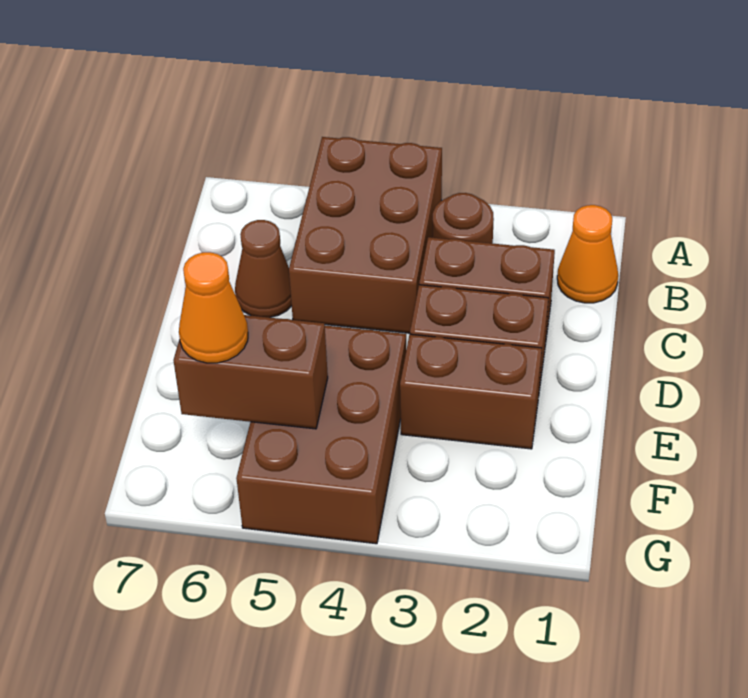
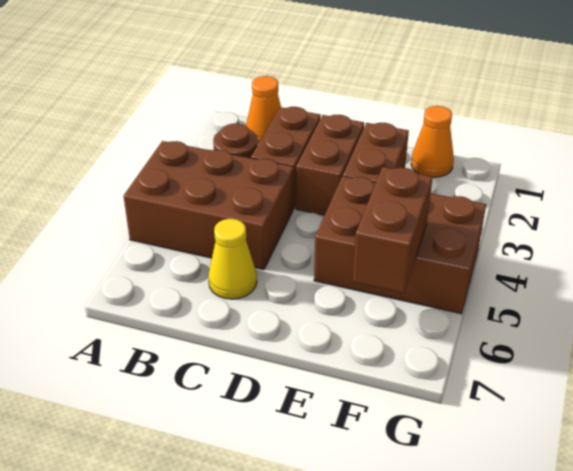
brown cone C6 level 1 -> yellow cone C6 level 1
orange cone F6 level 3 -> orange cone F1 level 1

